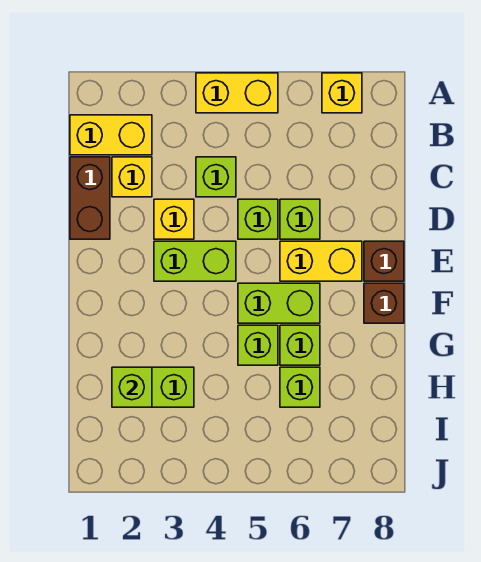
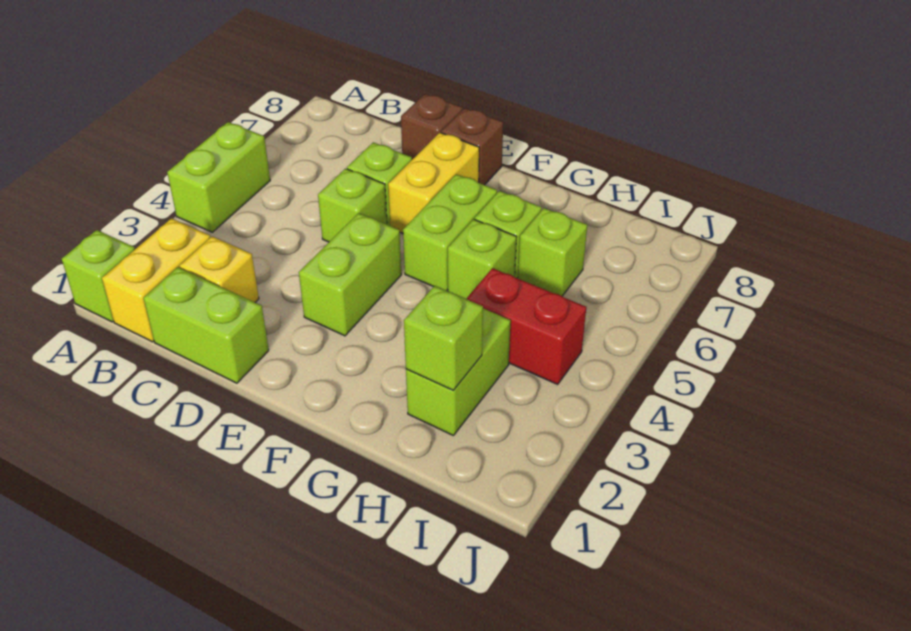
yellow brick A4:A5 level 1 -> lime brick A4:A5 level 1
yellow brick A7 level 1 -> none
brown brick C1:D1 level 1 -> lime brick C1:D1 level 1
lime brick C4 level 1 -> lime brick A1 level 1
yellow brick D3 level 1 -> none
brown brick F8 level 1 -> brown brick D8 level 1
none -> red brick H4:I4 level 1

